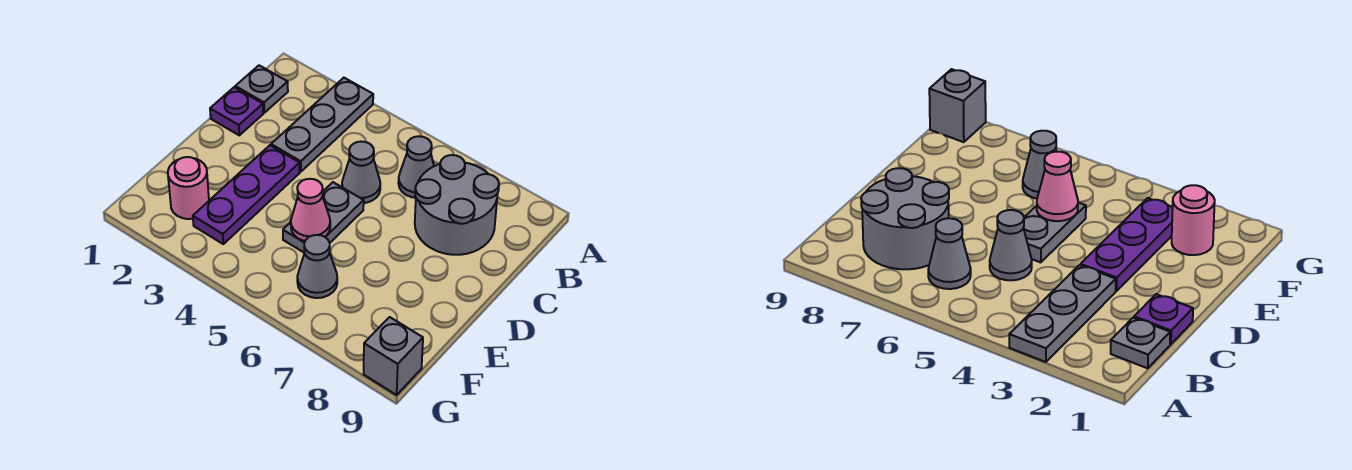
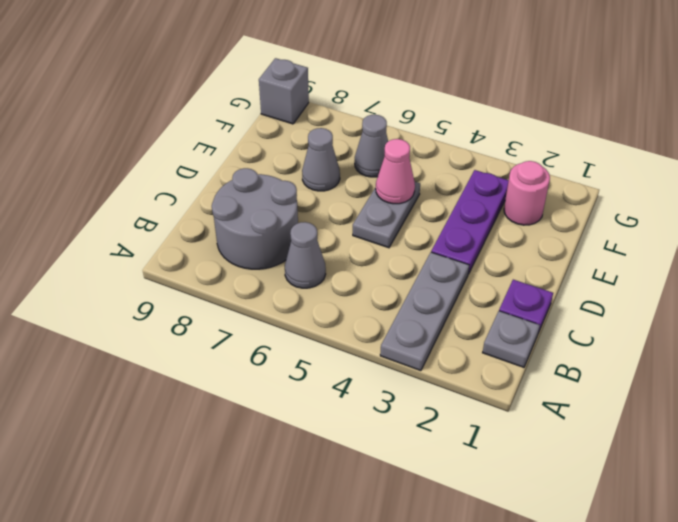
grey cone C5 level 1 -> grey cone E7 level 1

